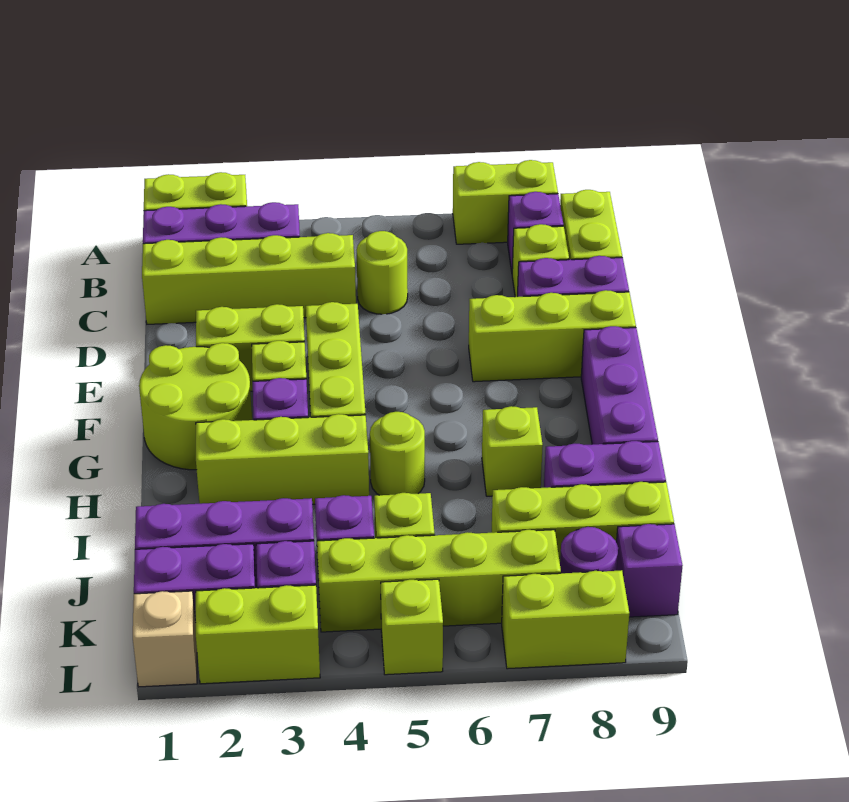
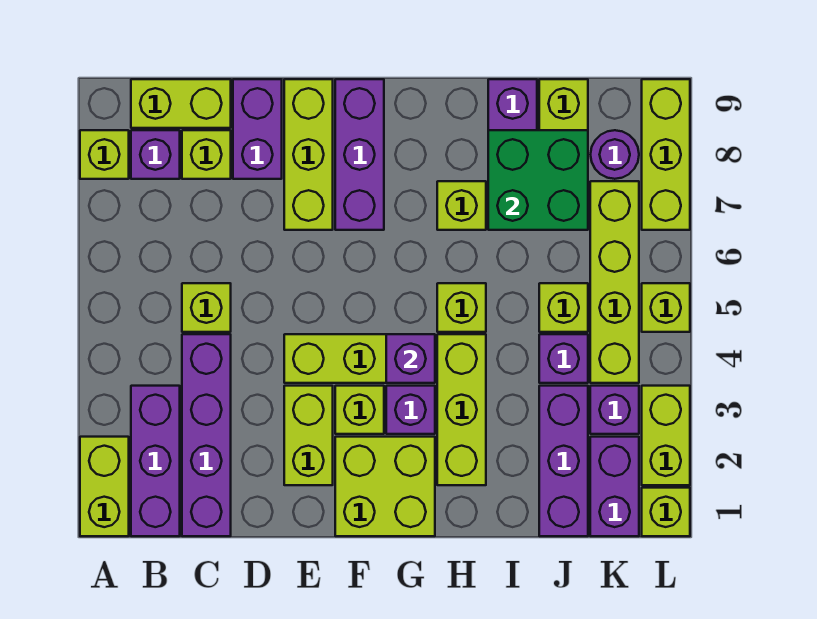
lime brick A7:A8 level 1 -> lime brick A8 level 1
lime brick C1:C4 level 1 -> purple brick C1:C4 level 1
lime round brick C5 level 1 -> lime brick C5 level 1
lime round brick F1:G2 level 1 -> lime brick F1:G2 level 1
purple brick F9:H9 level 1 -> purple brick F7:F9 level 1
lime round brick H5 level 1 -> lime brick H5 level 1
none -> green brick I7:J8 level 2
purple brick K9 level 1 -> purple brick G4 level 2
tan brick L1 level 1 -> lime brick L1 level 1
lime brick L7:L8 level 1 -> lime brick L7:L9 level 1

